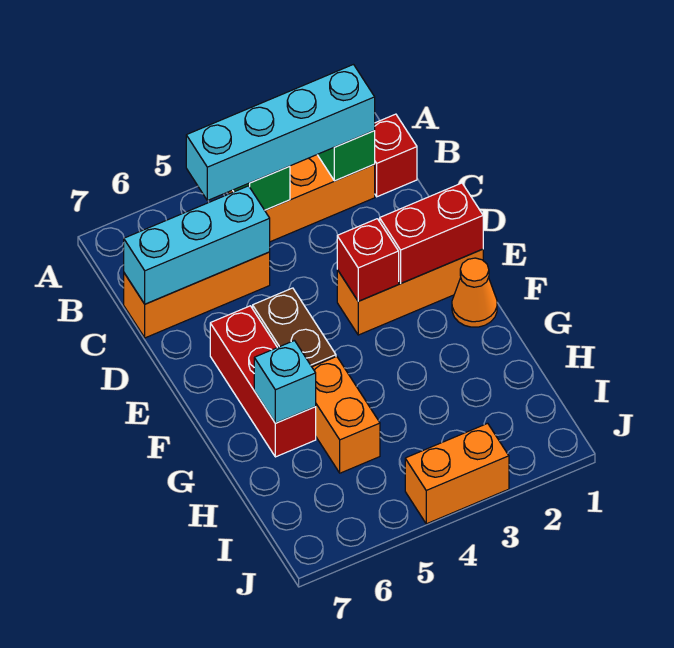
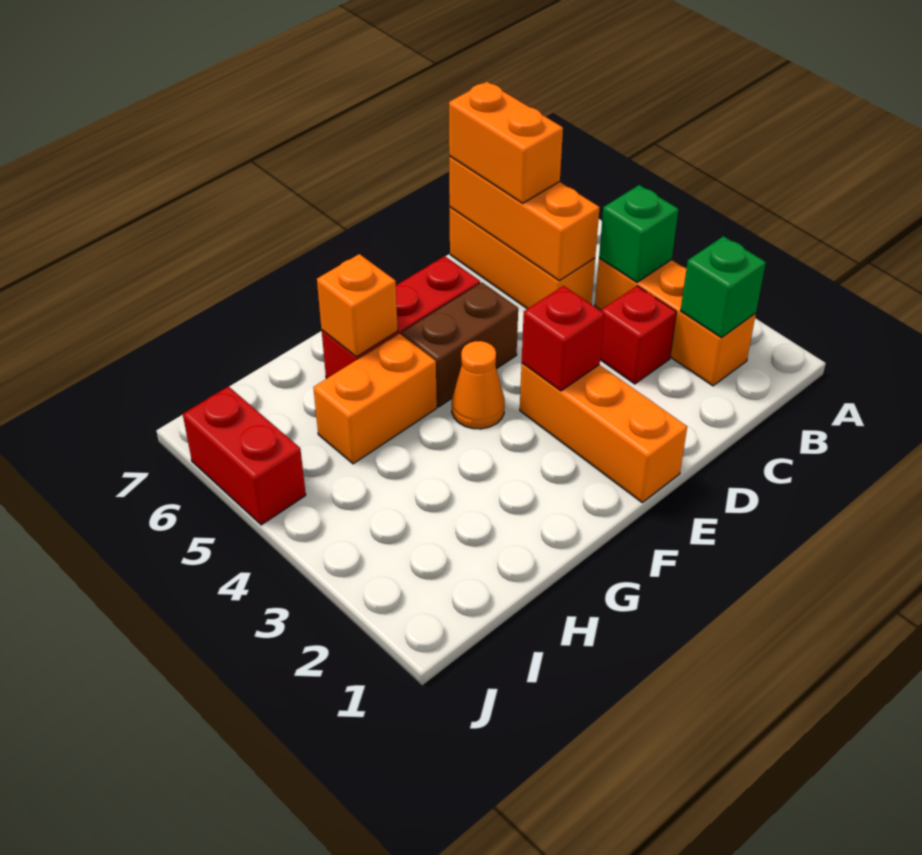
red brick B1 level 1 -> red brick C3 level 1
cyan brick B2:B5 level 3 -> none
cyan brick C5:C7 level 2 -> orange brick C5:C7 level 2
red brick E1:E2 level 2 -> red brick J5:J6 level 1
orange cone F1 level 1 -> orange cone F4 level 1
cyan brick G6 level 2 -> orange brick G6 level 2
orange brick J3:J4 level 1 -> orange brick C6:C7 level 3

